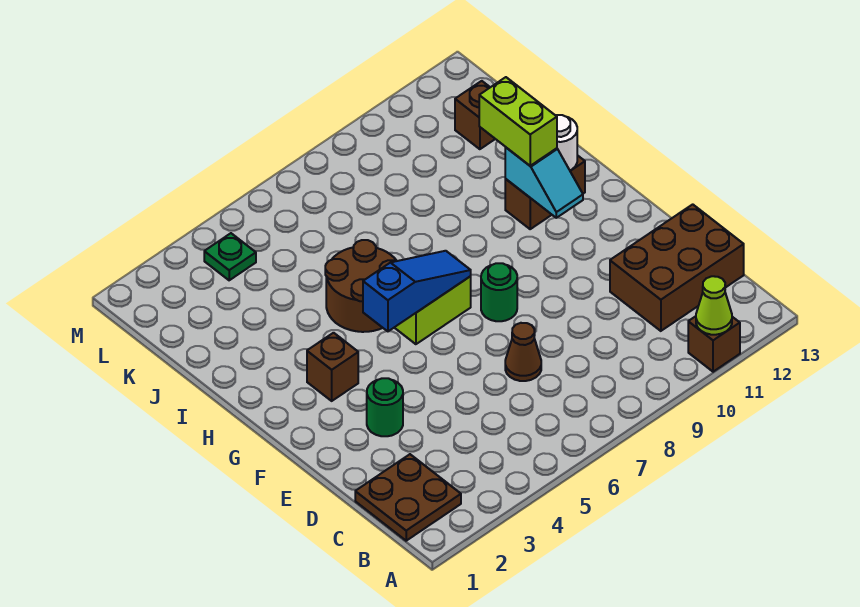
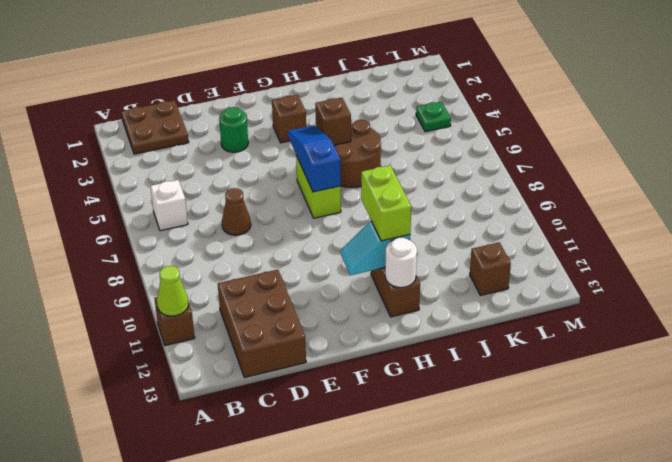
none -> white brick B6 level 1
green round brick F8 level 1 -> none
blue slope G5:G7 level 2 top 5 -> blue slope G5:G7 level 2 top 7
none -> brown brick H5 level 2
lime brick H11:I11 level 3 -> lime brick H10:H11 level 3

